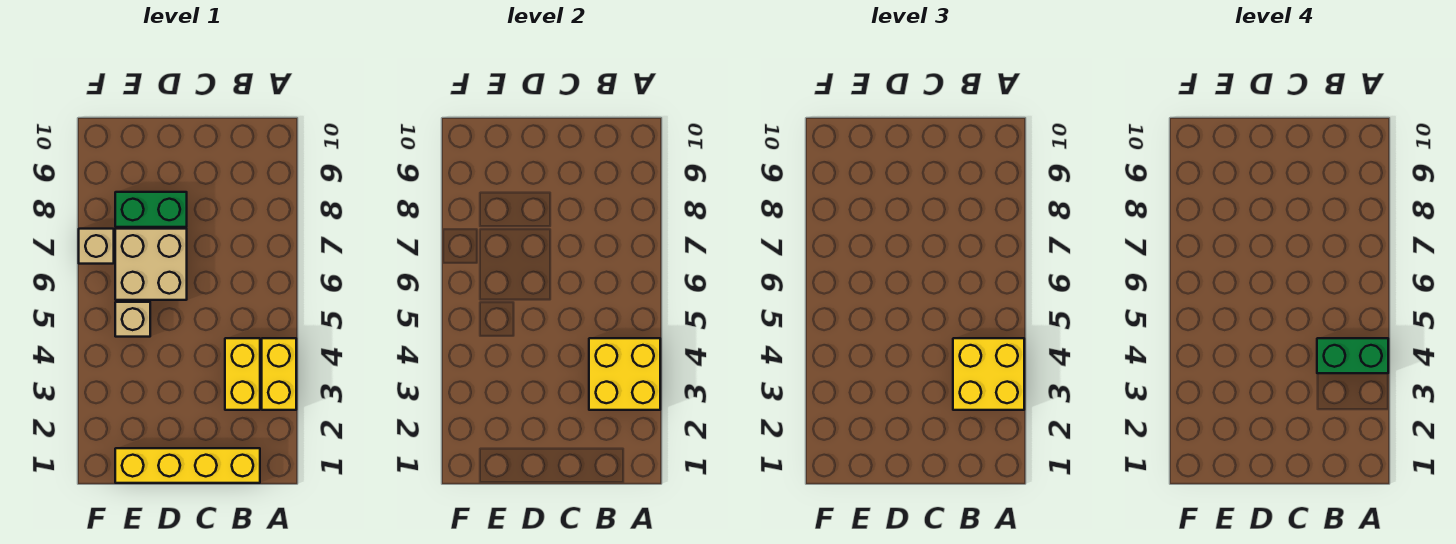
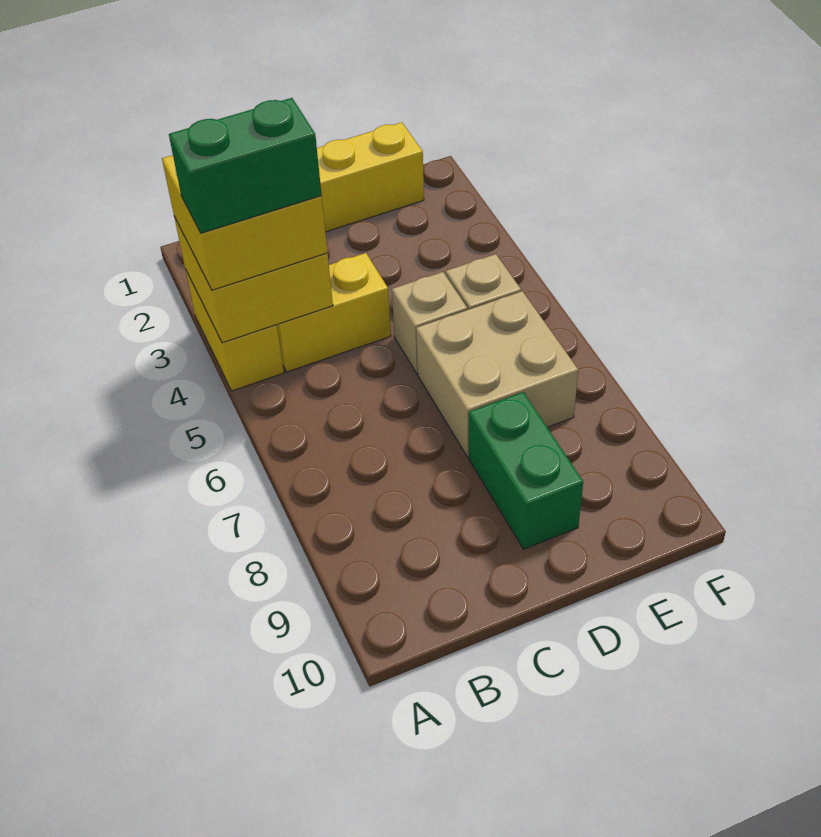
yellow brick B3:B4 level 1 -> yellow brick B4:C4 level 1
green brick D8:E8 level 1 -> green brick D8:D9 level 1
tan brick F7 level 1 -> tan brick D5 level 1

